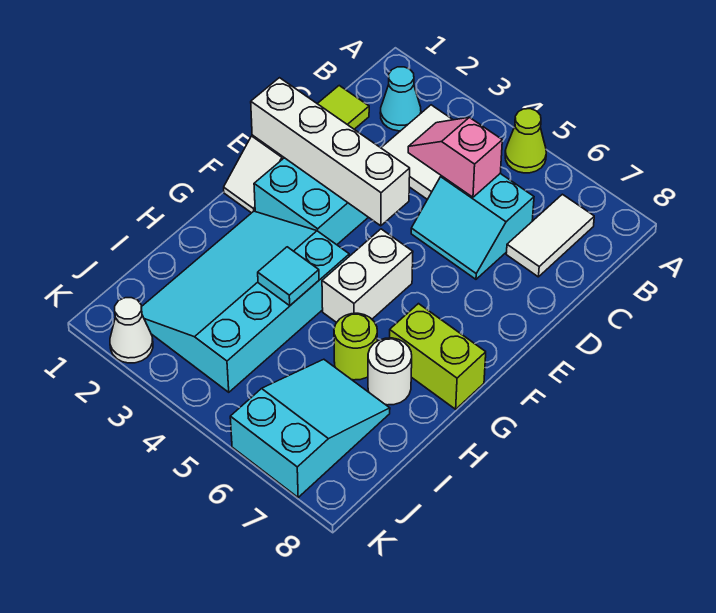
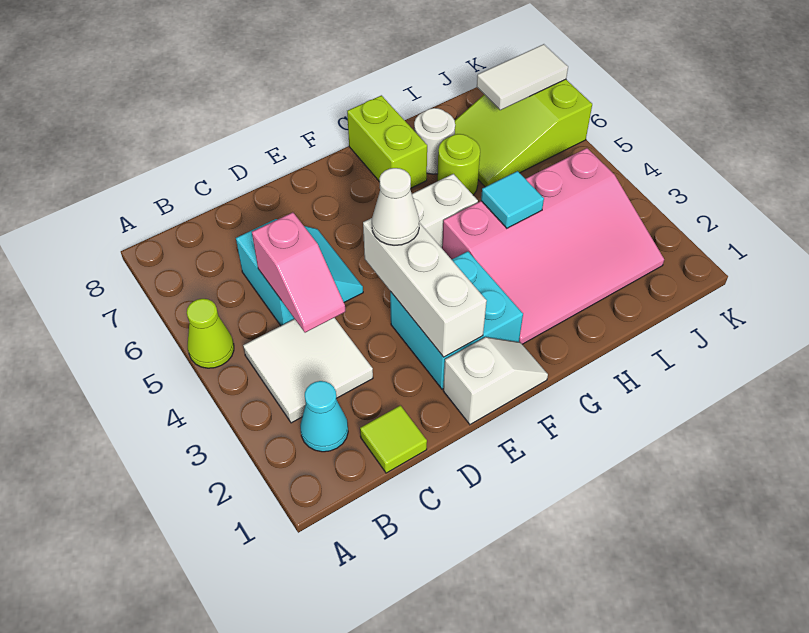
white tile B7:C7 level 1 -> white tile J7:K7 level 2
white brick E1:E4 level 2 -> white brick E2:E4 level 2
cyan slope G2:J4 level 1 top 4 -> pink slope G2:J4 level 1 top 4
cyan slope I6:K7 level 1 top K -> lime slope I6:K7 level 1 top K
white cone K2 level 1 -> white cone E4 level 3

